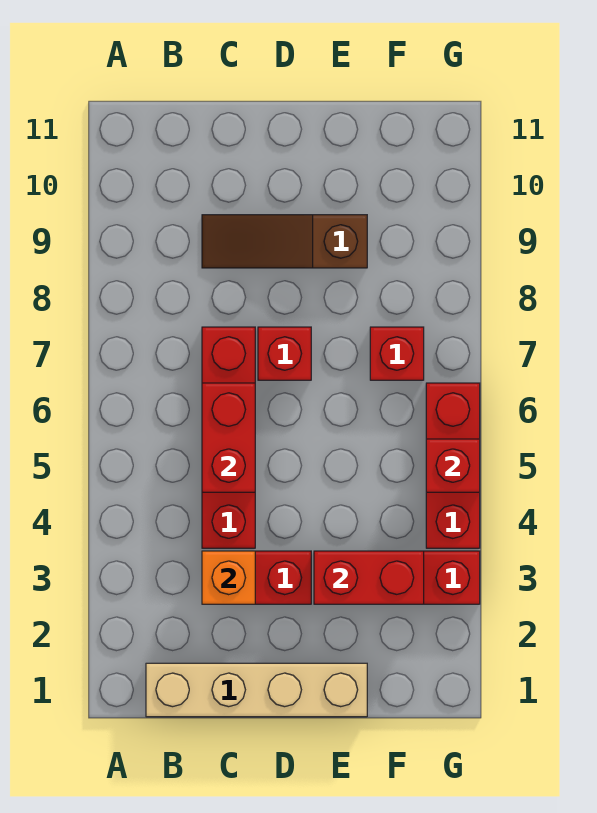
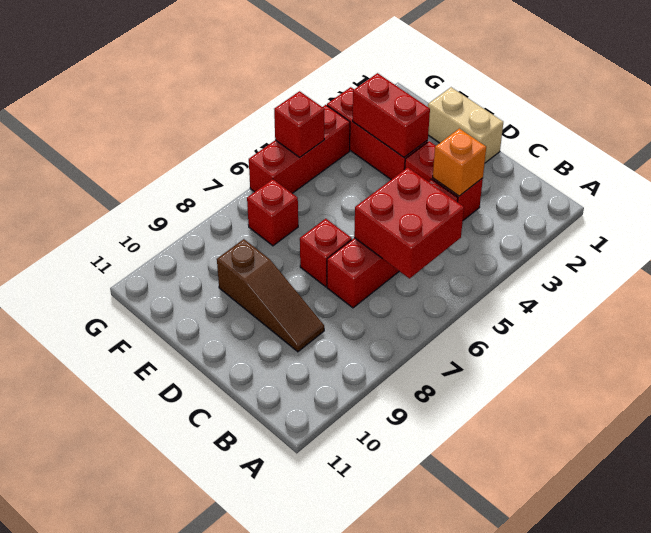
tan brick B1:E1 level 1 -> tan brick D1:E1 level 1
red brick C5:C6 level 2 -> red brick B5:C6 level 2

